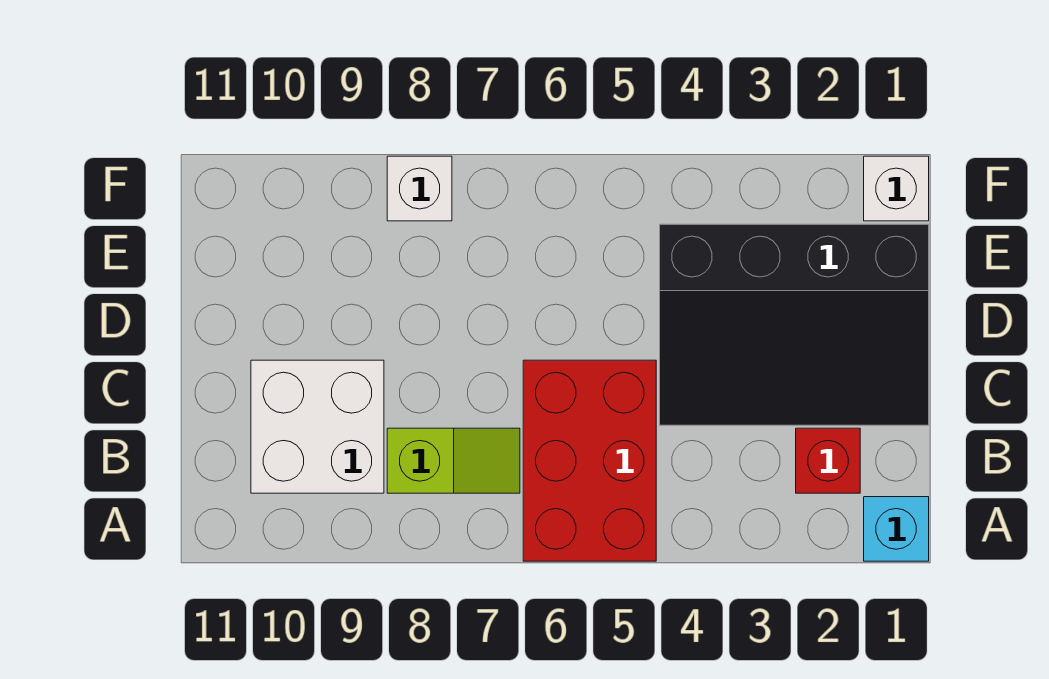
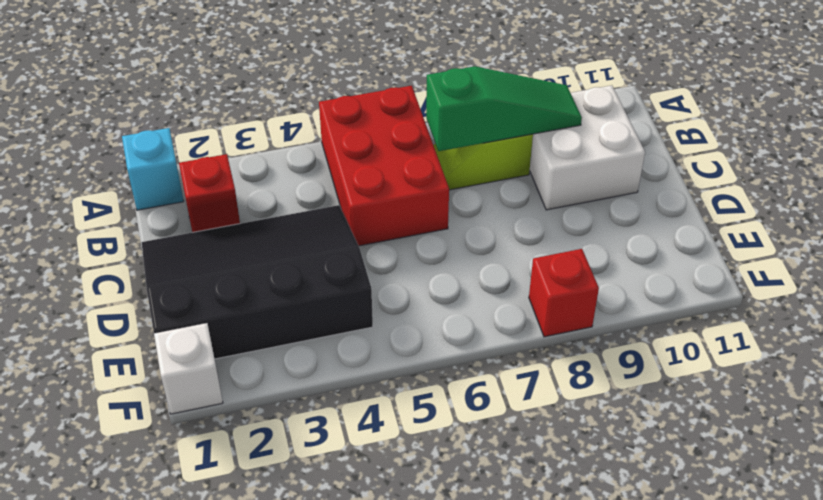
none -> green slope B7:B9 level 2 top 7
white brick F8 level 1 -> red brick F8 level 1

